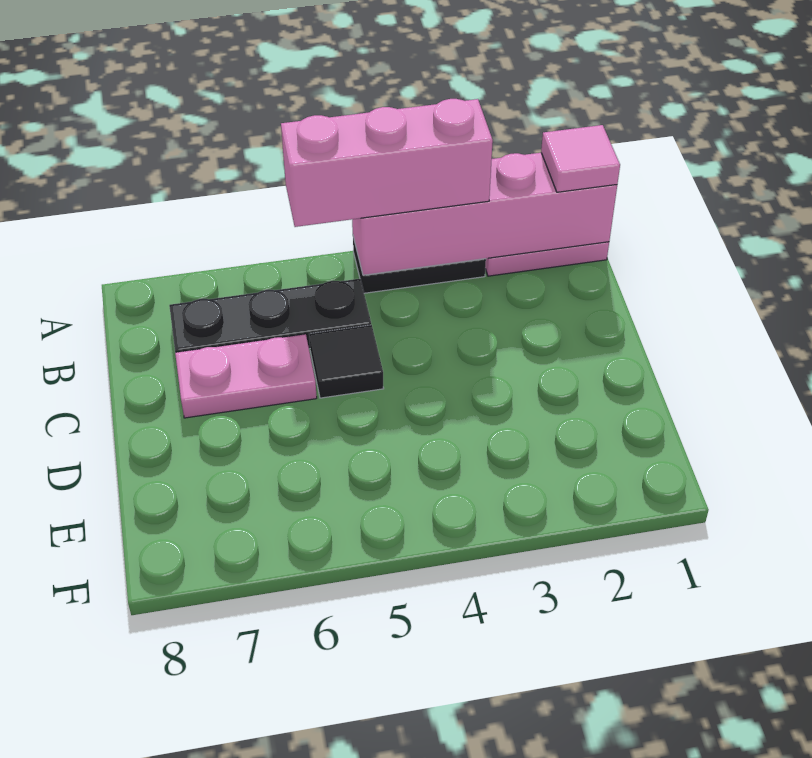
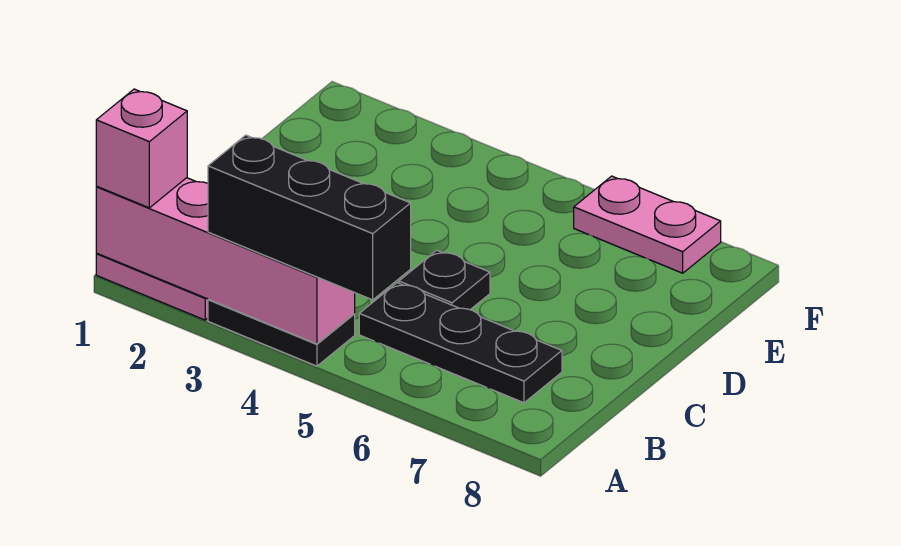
pink tile A1 level 3 -> pink brick A1 level 3
pink brick A3:A5 level 3 -> black brick A3:A5 level 3
black tile C5 level 1 -> black plate C5 level 1
pink plate C6:C7 level 1 -> pink plate F6:F7 level 1

